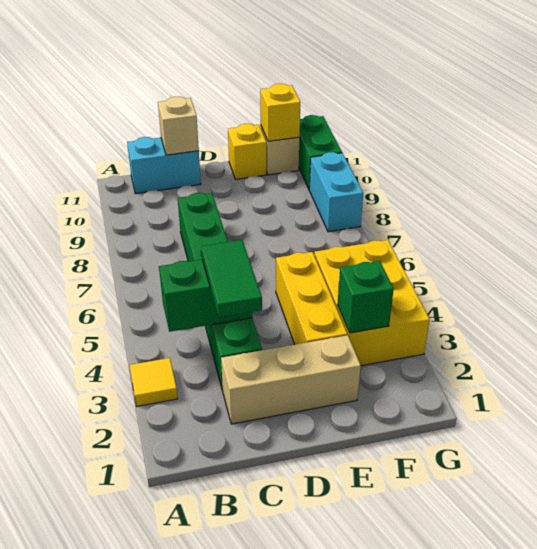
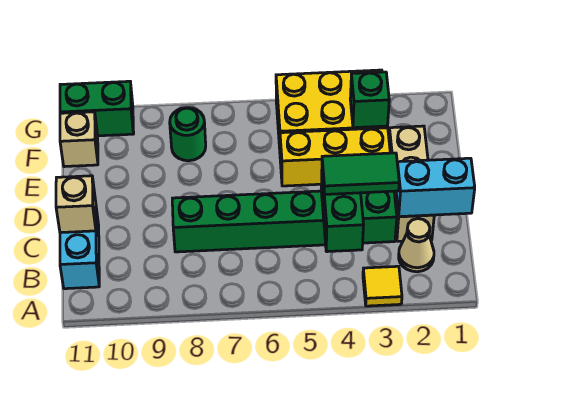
none -> tan cone B2 level 1
yellow brick E11 level 1 -> none
none -> green round brick F8 level 1
yellow brick F11 level 2 -> none
cyan brick G8:G9 level 1 -> cyan brick C1:C2 level 2

